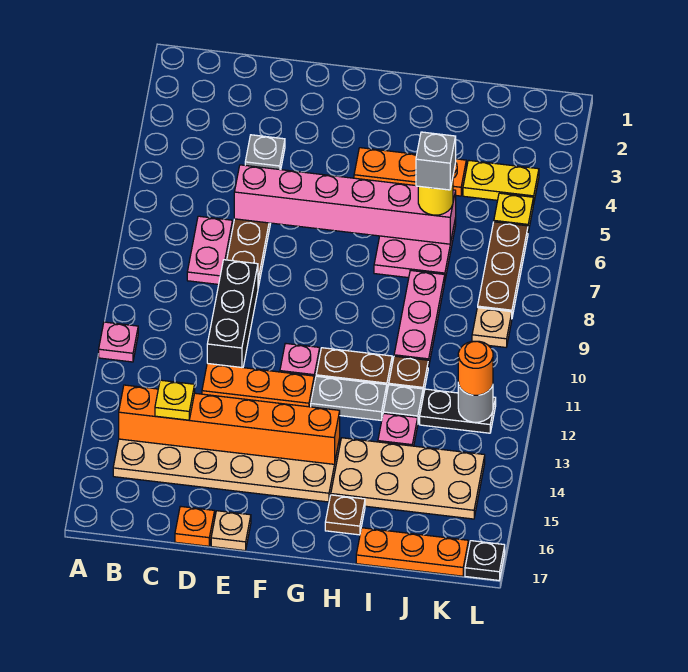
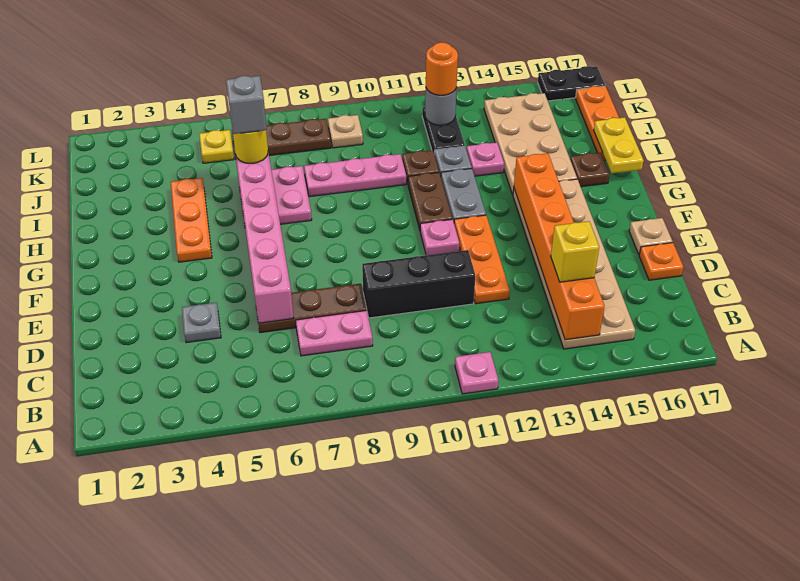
yellow plate C14 level 3 -> yellow brick C14 level 3
yellow plate J4:K4 level 1 -> yellow plate H17:I17 level 2
black plate L17 level 1 -> black plate L16:L17 level 1

